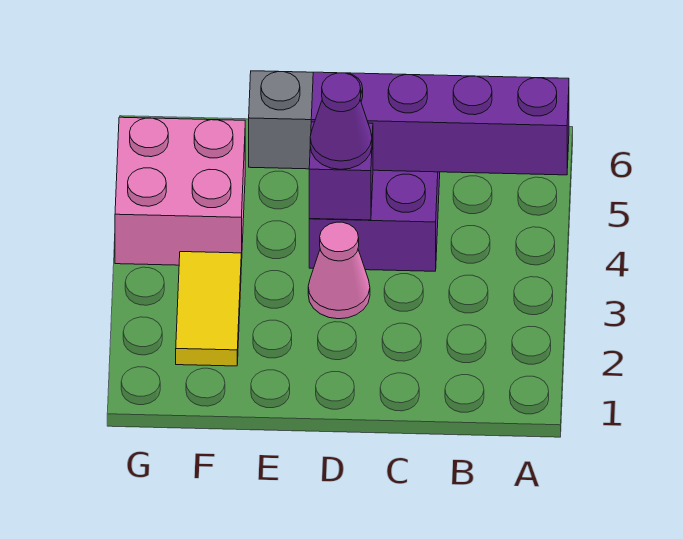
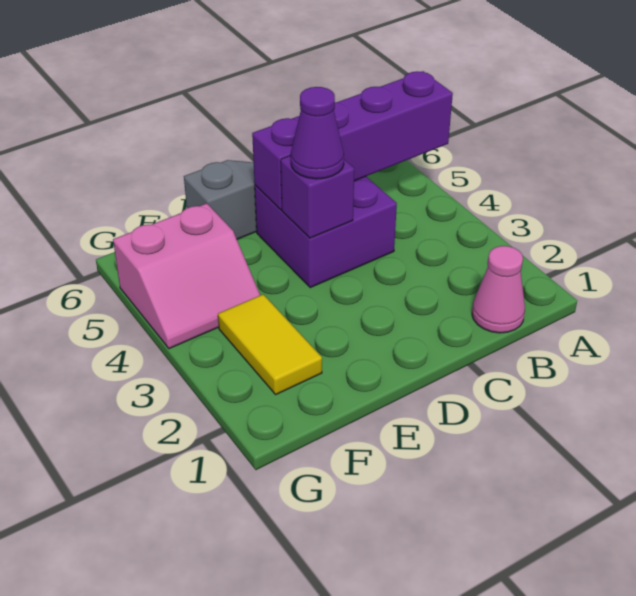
pink cone D3 level 1 -> pink cone B1 level 1
pink brick F4:G5 level 1 -> pink slope F4:G5 level 1 top 5

